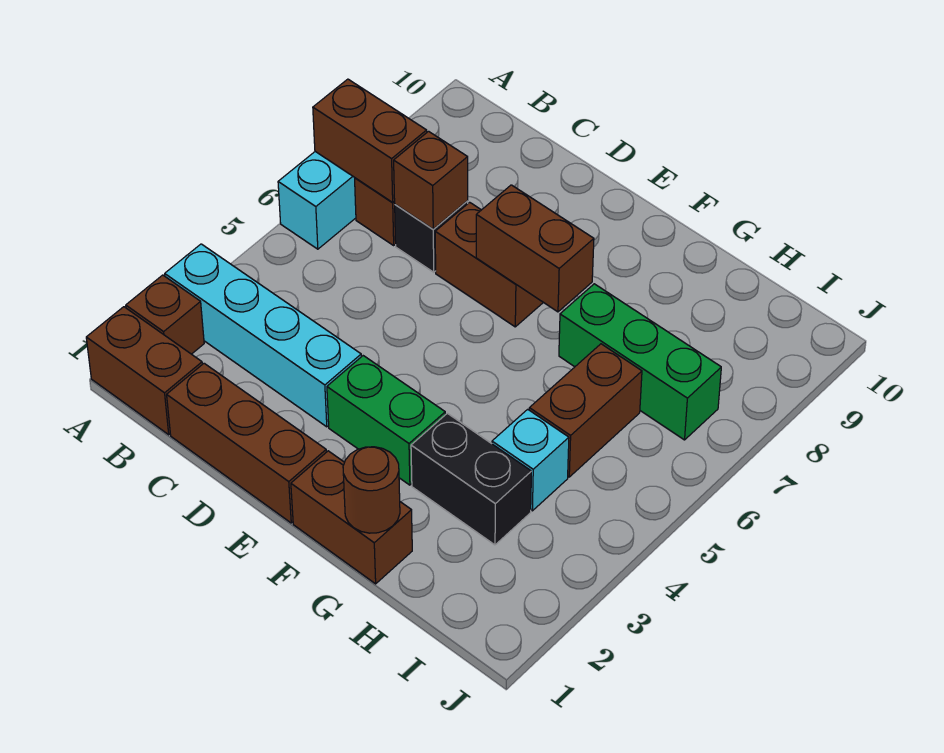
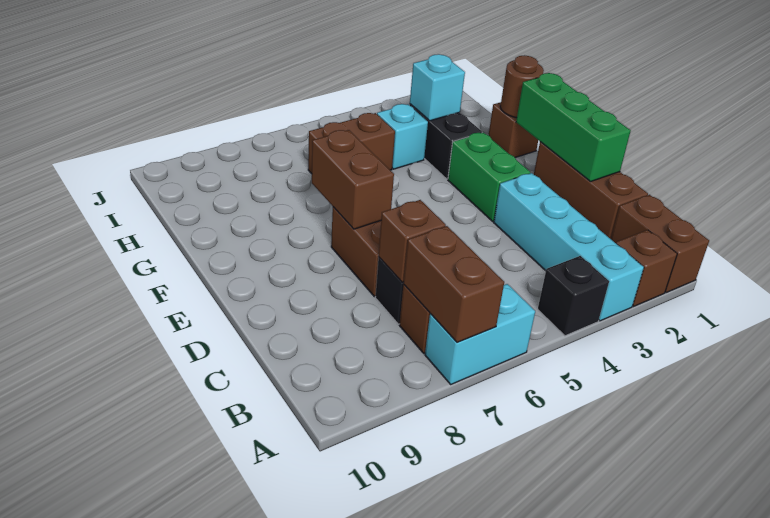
none -> black brick A4 level 1
brown brick F1:G1 level 1 -> brown brick G1 level 1
green brick G7:I7 level 1 -> green brick D1:F1 level 2
none -> cyan brick H3 level 2

